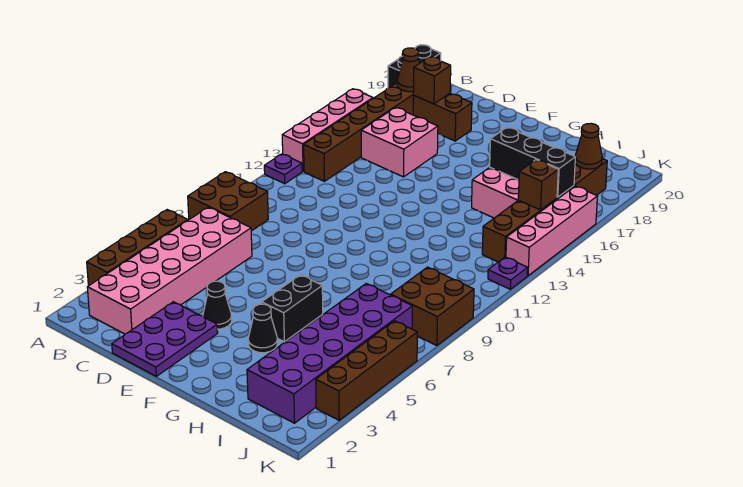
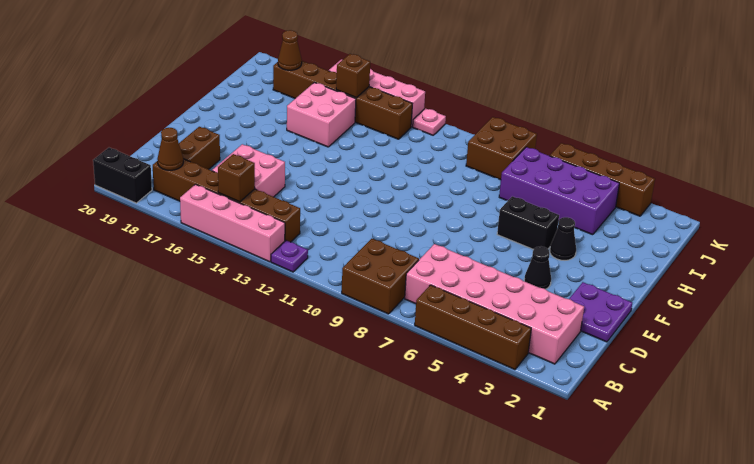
brown brick C18 level 2 -> brown brick B15 level 2
purple plate D1:E3 level 1 -> purple plate D1:E2 level 1
black brick H16:J16 level 2 -> none
purple brick I2:J7 level 1 -> purple brick I4:J7 level 1
purple plate K12 level 1 -> pink plate K12 level 1

